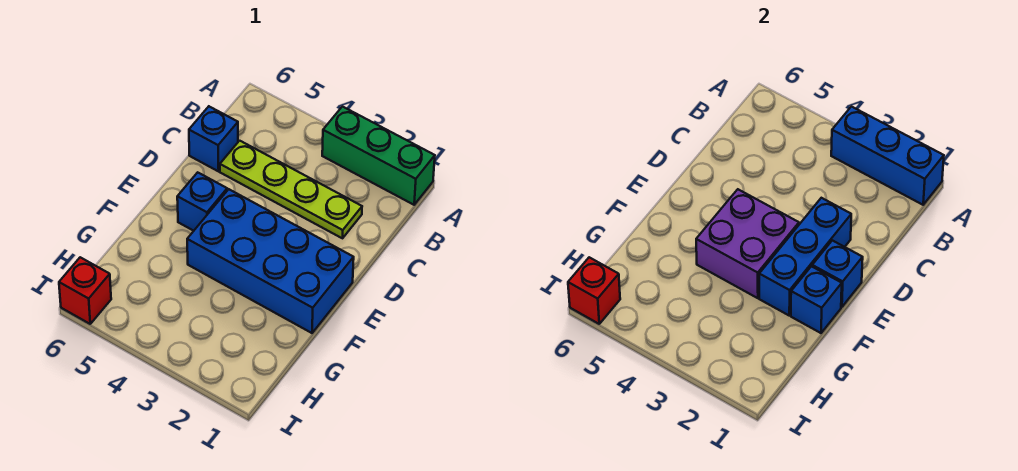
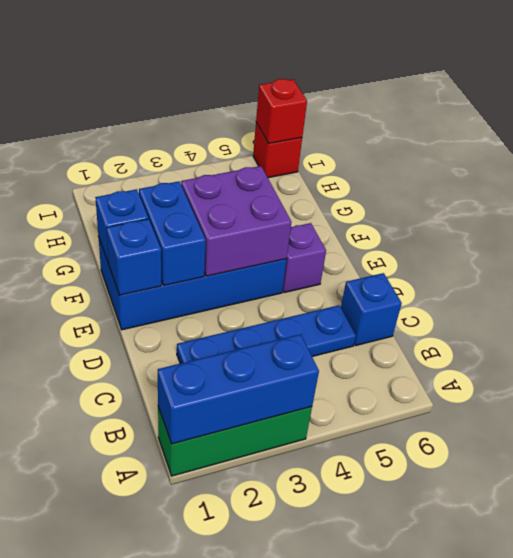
lime plate C2:C5 level 1 -> blue plate C2:C5 level 1
blue brick D2:F2 level 2 -> blue brick E2:F2 level 2
blue brick E5 level 1 -> purple brick E5 level 1

